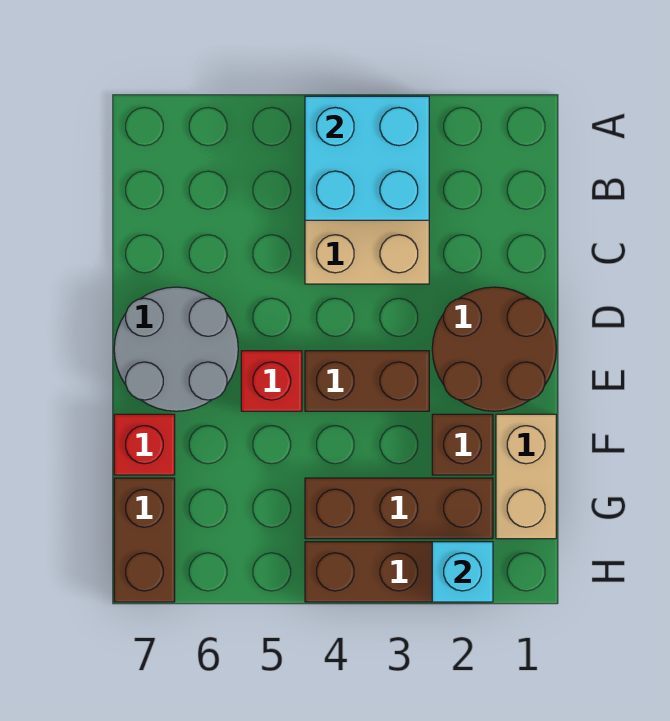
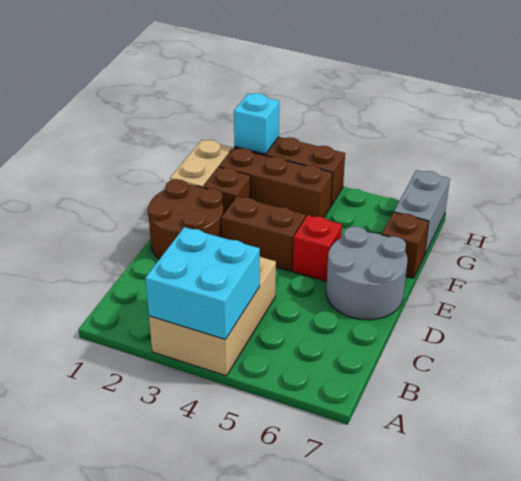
red brick F7 level 1 -> brown brick F7 level 1
brown brick G7:H7 level 1 -> grey brick G7:H7 level 1

